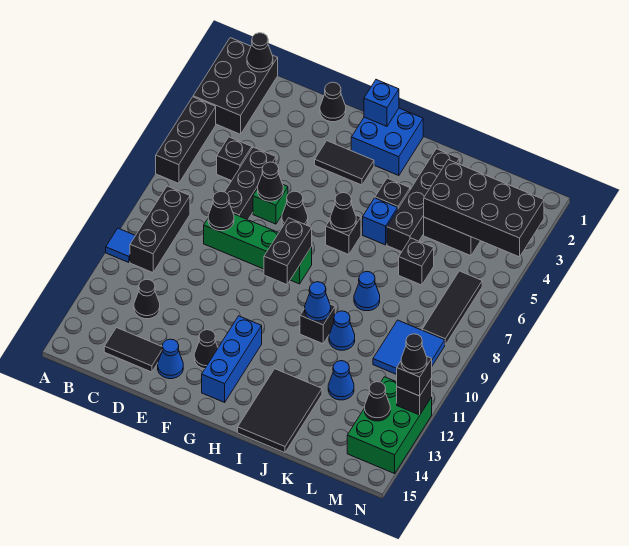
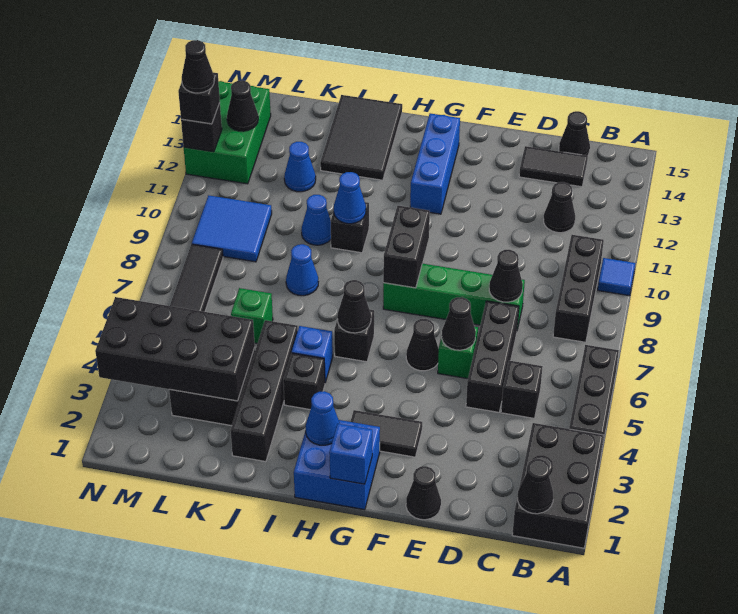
blue cone E14 level 1 -> blue cone H2 level 2
black cone F13 level 1 -> black cone C15 level 1
black brick K6 level 1 -> green brick K6 level 1

